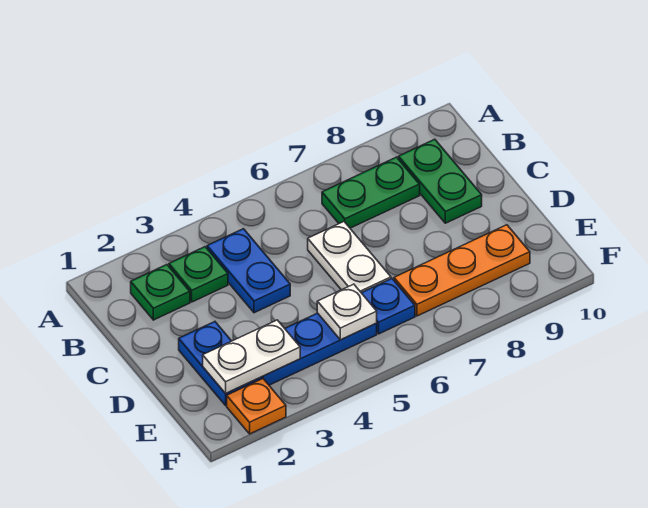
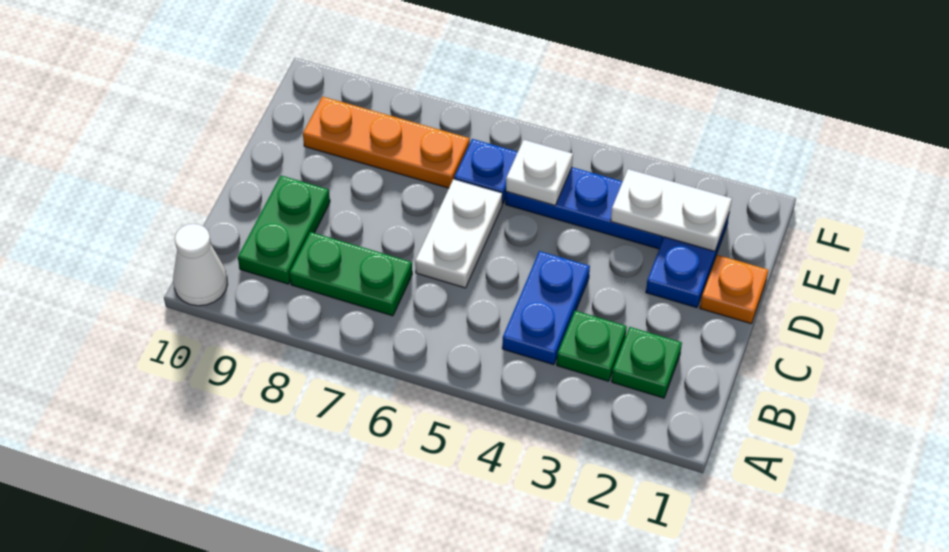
none -> white cone A10 level 1
orange plate F2 level 1 -> orange plate D1 level 1

